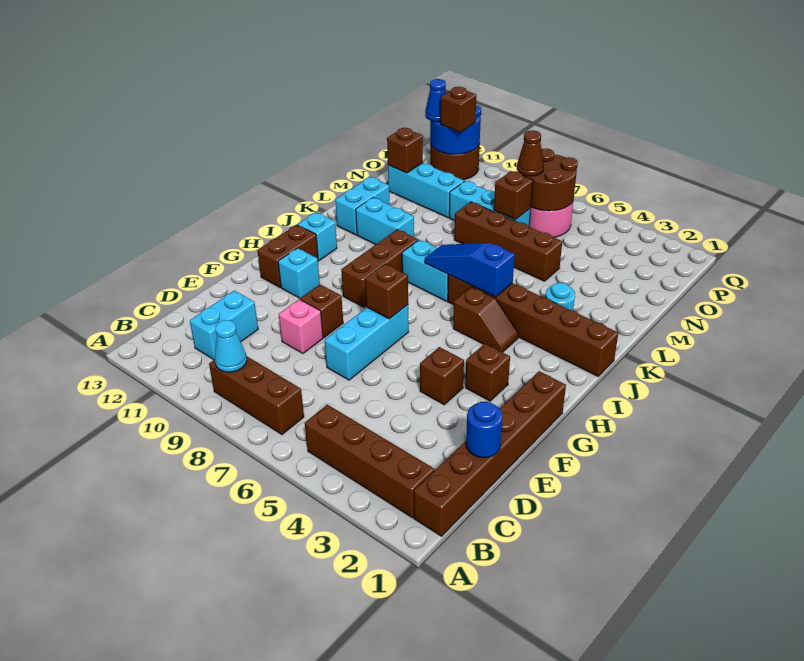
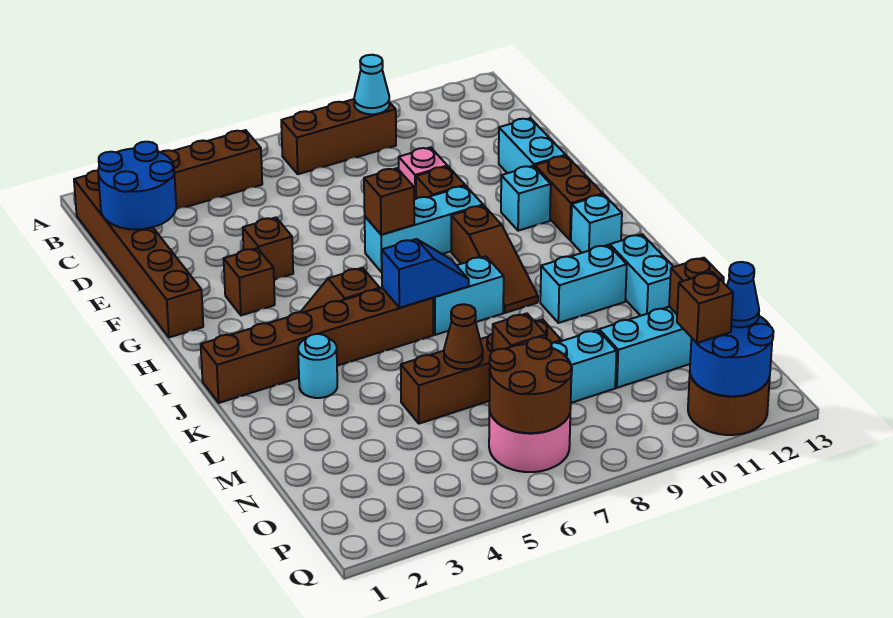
cyan brick C11:D11 level 1 -> cyan brick E12:F12 level 1
blue round brick D1 level 2 -> blue round brick C1:D2 level 2
cyan brick E7:G7 level 1 -> cyan brick G7:G9 level 1
brown brick H9:J9 level 1 -> brown slope H9:J9 level 1 top H
blue slope J5:J7 level 2 top 5 -> blue slope J6:J7 level 2 top 6
brown cone O7 level 3 -> brown cone M6 level 2

